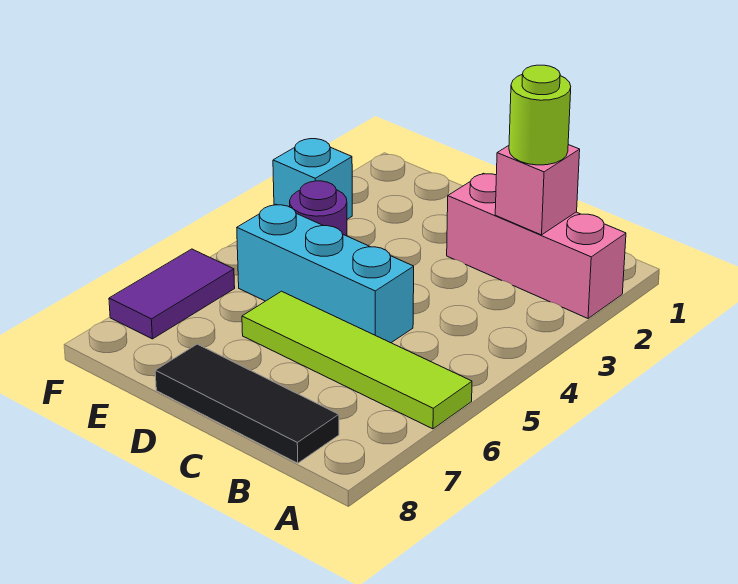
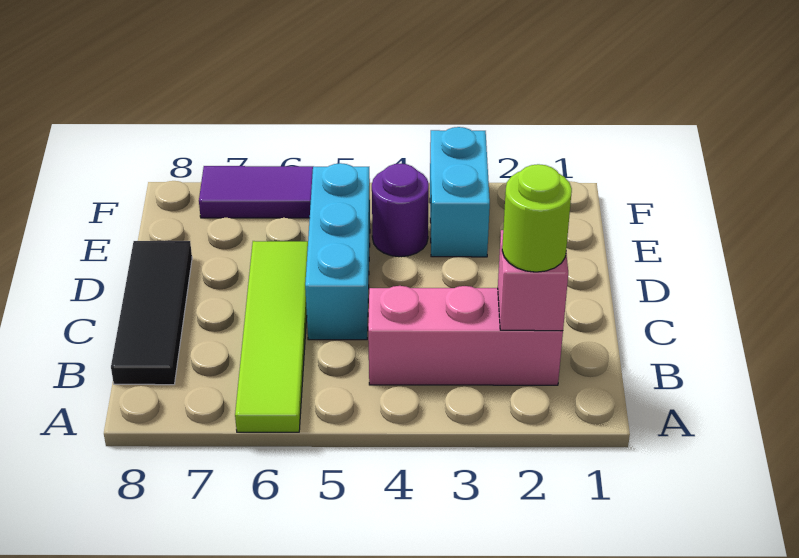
pink brick A2:C2 level 1 -> pink brick B2:B4 level 1
cyan brick F3 level 1 -> cyan brick E3:F3 level 1

